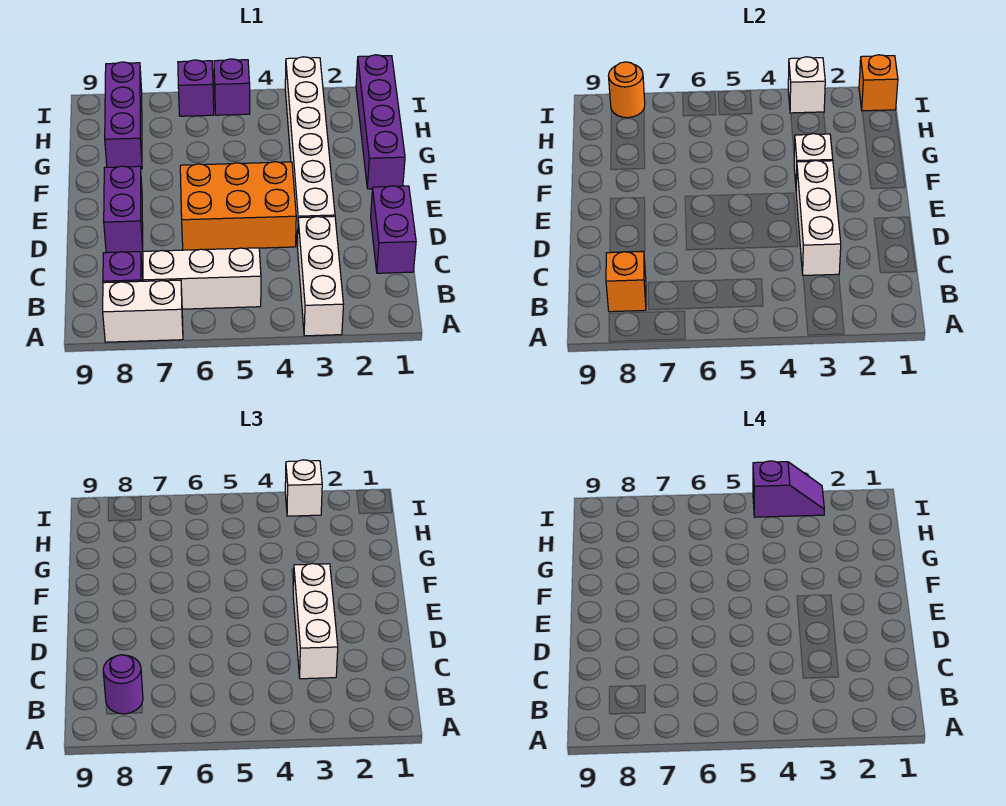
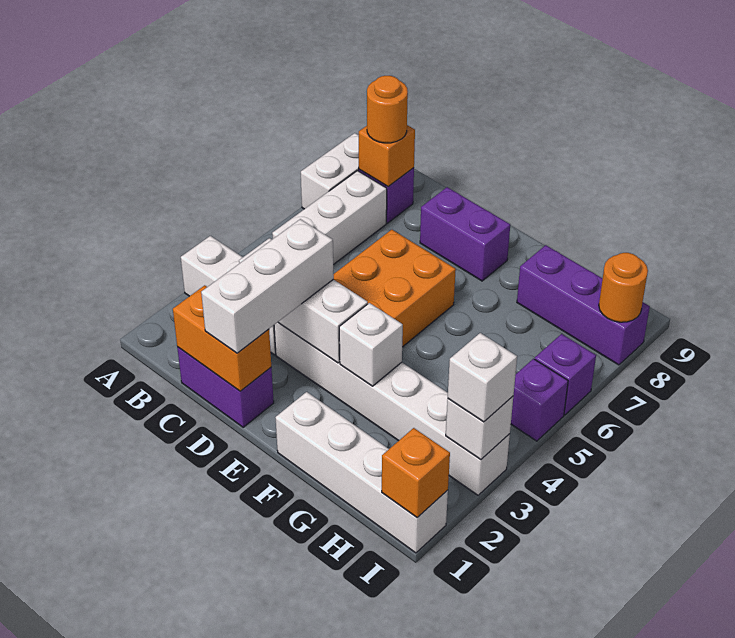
purple round brick B8 level 3 -> orange round brick B8 level 3
none -> orange brick C1:D1 level 2
white brick C3:E3 level 3 -> white brick D1:D3 level 3
purple brick F1:I1 level 1 -> white brick F1:I1 level 1
purple slope I3:I4 level 4 top 4 -> none

